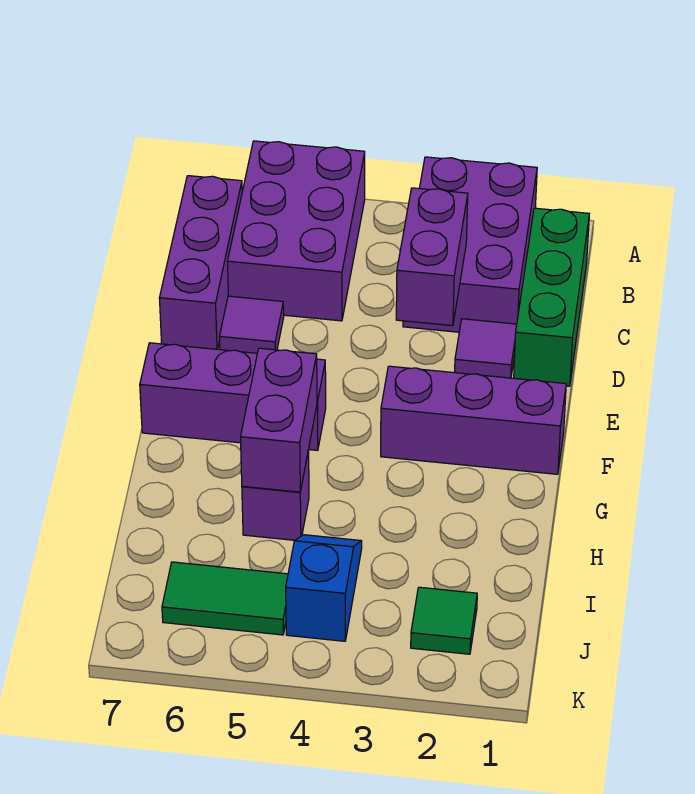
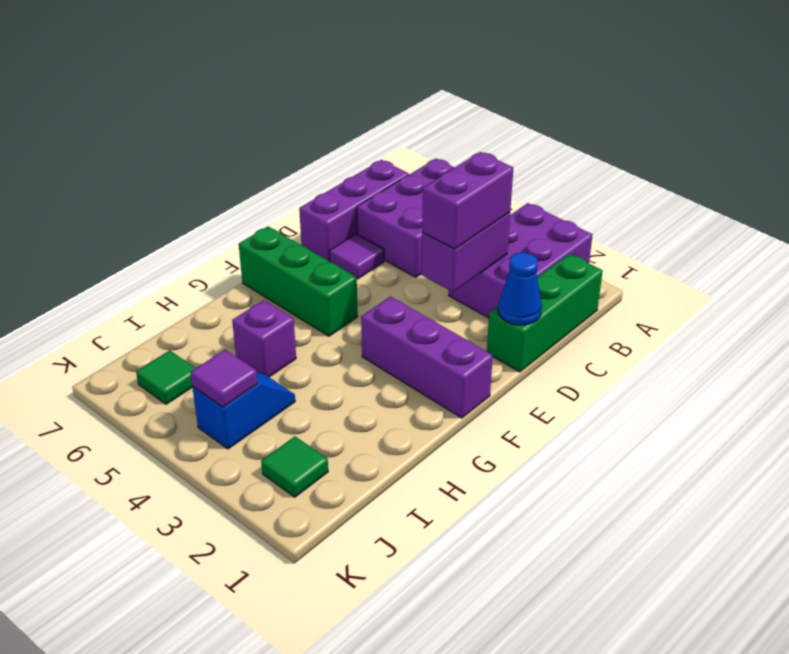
none -> blue cone D1 level 2
purple tile D2 level 1 -> purple tile J4 level 2
purple brick F5:F7 level 1 -> green brick F5:F7 level 1
purple brick G5:H5 level 2 -> purple brick C3:D3 level 3
green tile J5:J6 level 1 -> green tile J6 level 1

